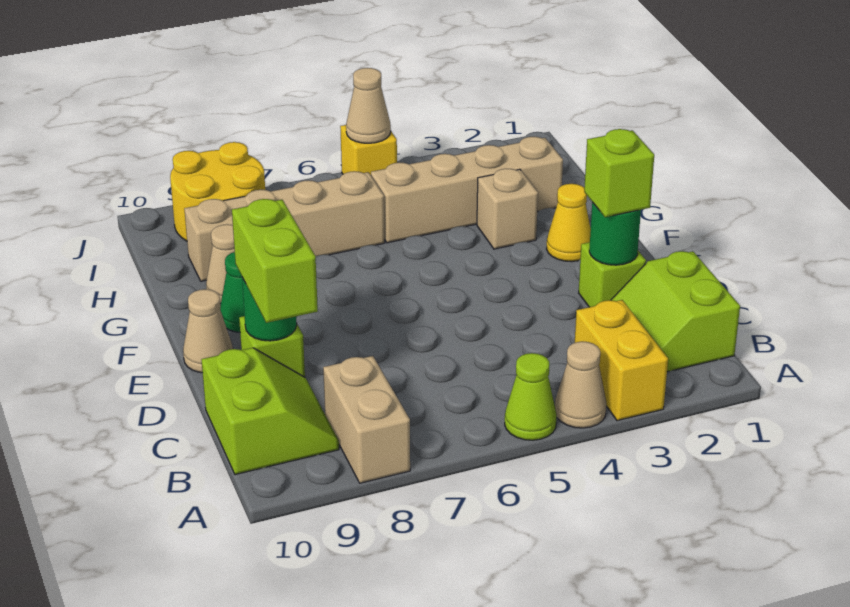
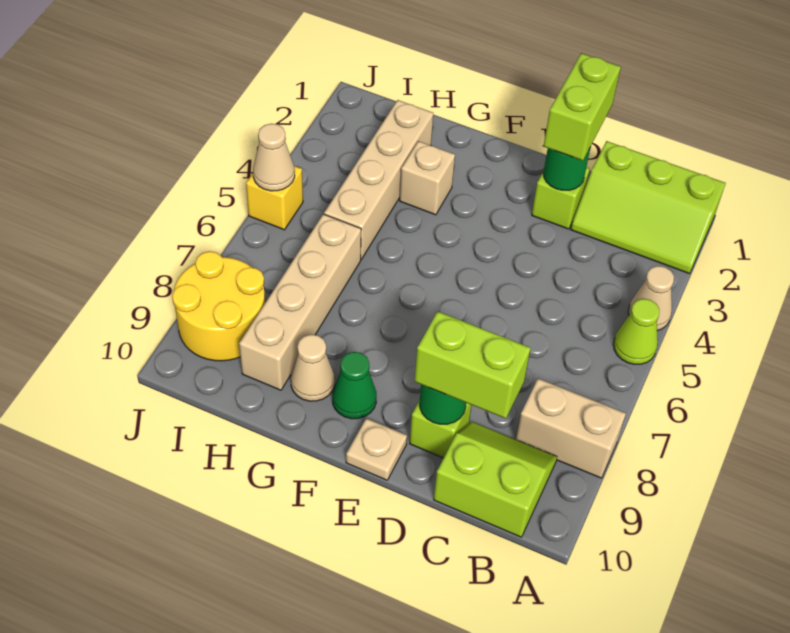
yellow brick A3:B3 level 1 -> none
lime slope B1:C2 level 1 top 1 -> lime slope A1:C2 level 1 top 1
lime brick D2 level 3 -> lime brick D1:D2 level 3
tan cone E10 level 1 -> tan plate E10 level 1
yellow cone F2 level 1 -> none

